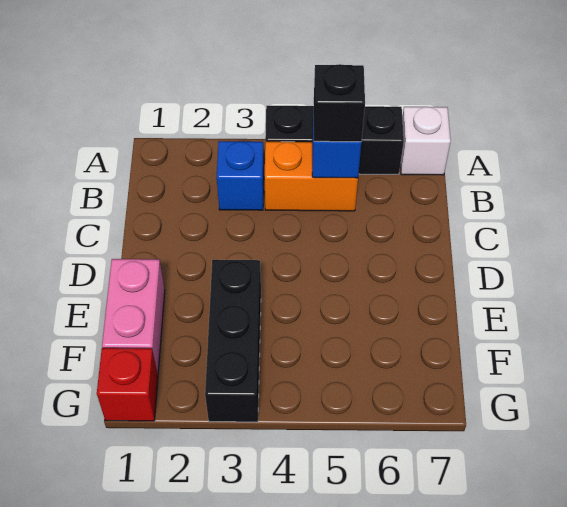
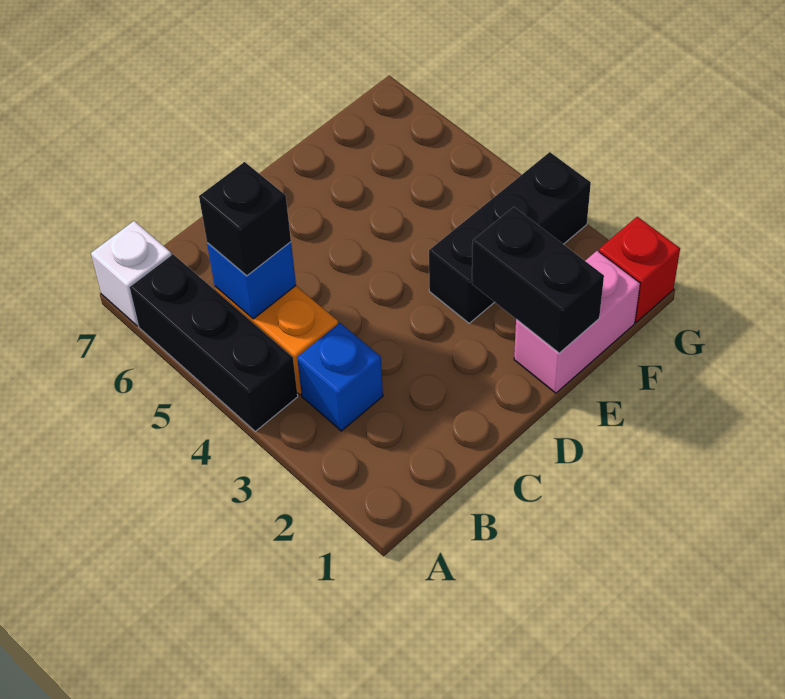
none -> black brick E1:E2 level 2

